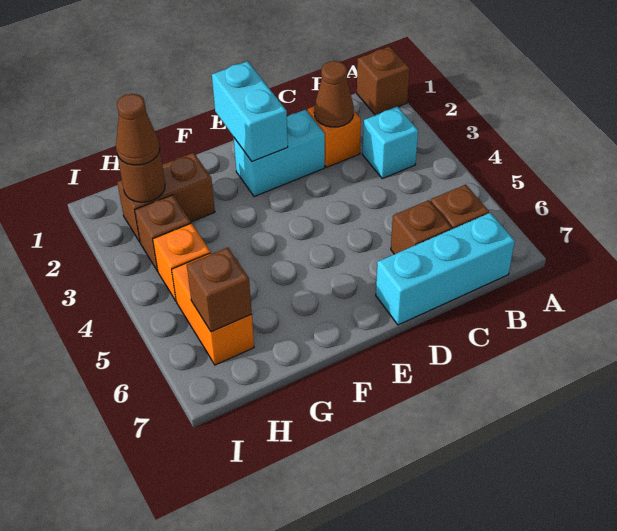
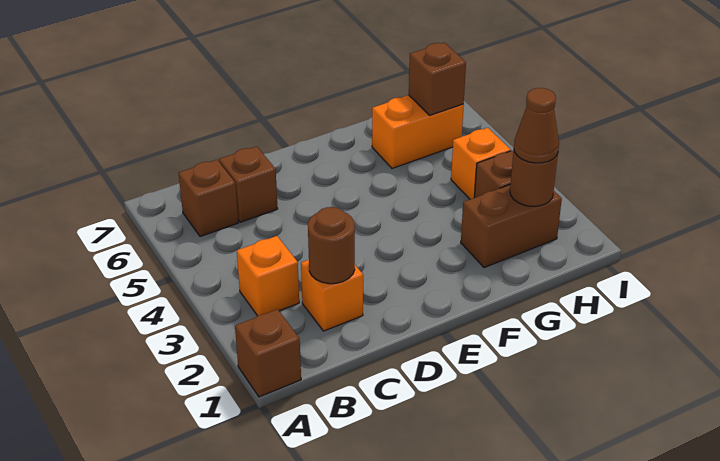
cyan brick B3 level 1 -> orange brick B3 level 1
cyan brick B7:D7 level 1 -> none
brown cone C2 level 2 -> brown round brick C2 level 2
cyan brick D2:E2 level 1 -> none
cyan brick E1:E2 level 2 -> none
orange brick H5:H6 level 1 -> orange brick G6:H6 level 1

